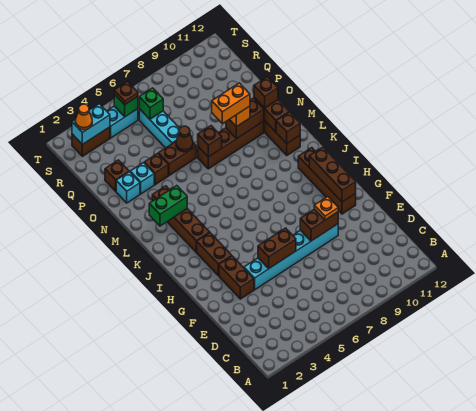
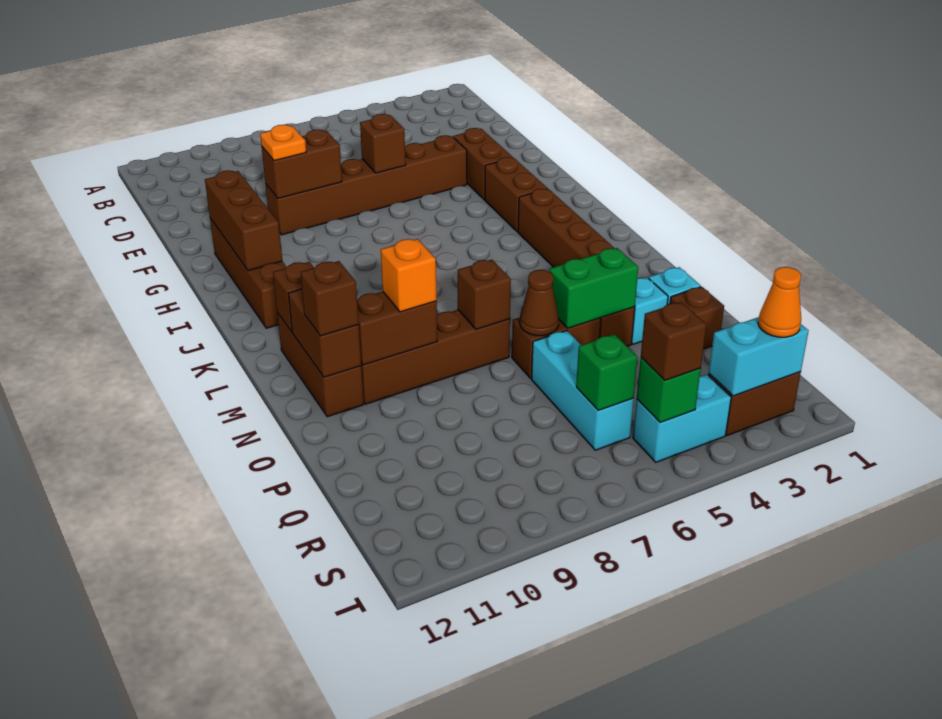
cyan brick F4:F9 level 1 -> brown brick F4:F9 level 1
brown brick F5:F6 level 2 -> brown brick F6 level 2
green brick L2:L3 level 2 -> green brick O4:O5 level 2
orange brick N8:N9 level 4 -> none
brown plate S5 level 3 -> brown brick S5 level 3

